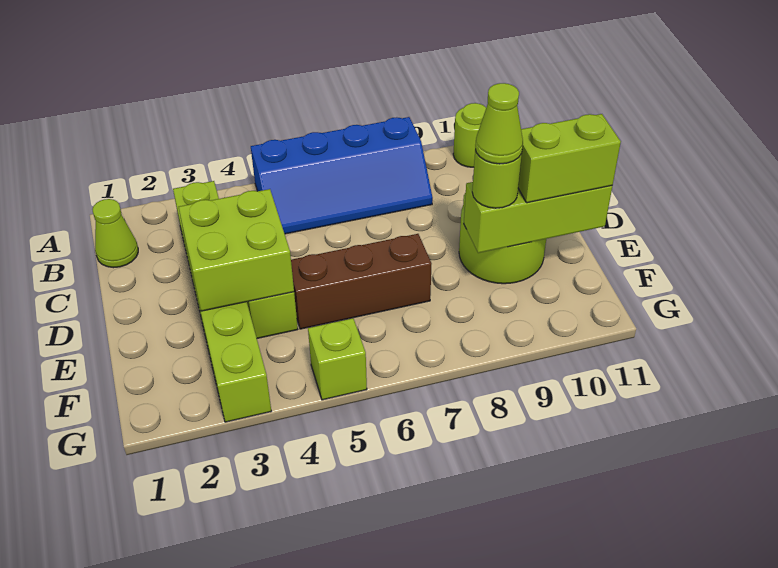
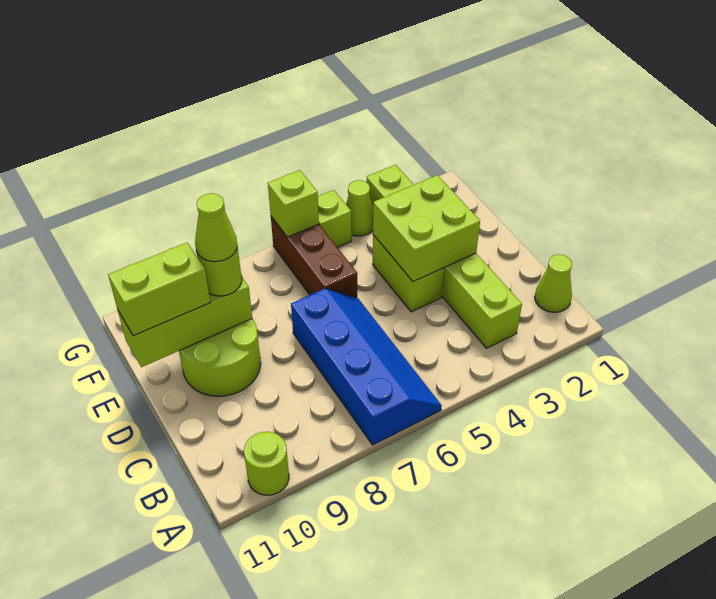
blue slope A5:B8 level 1 top A -> blue slope A6:D7 level 1 top 7
brown brick E5:E7 level 1 -> brown brick E6:G6 level 1
none -> lime cone G4 level 1
none -> lime brick G6 level 2

